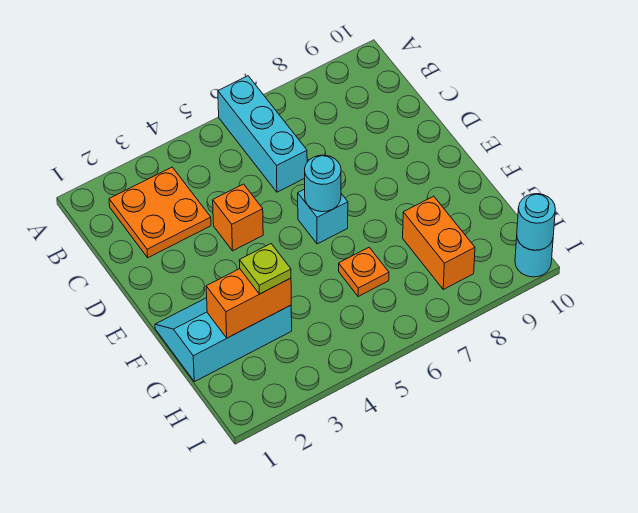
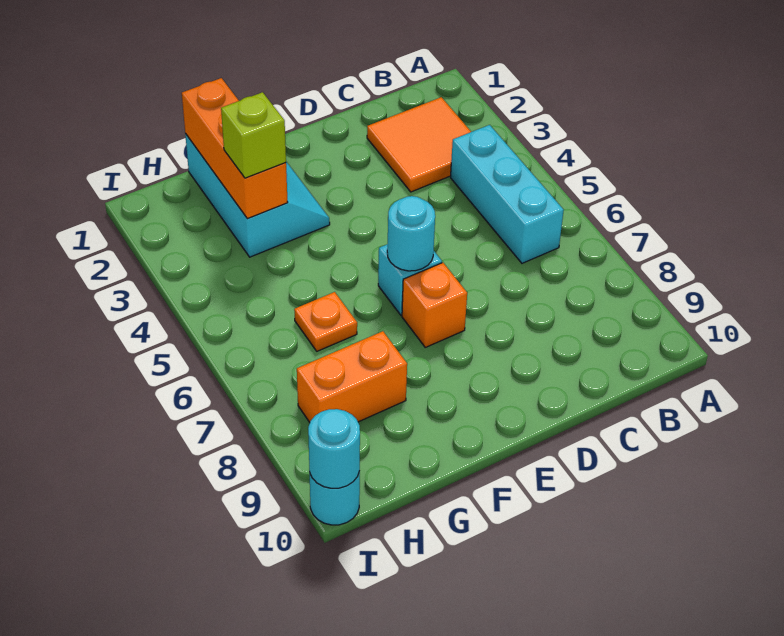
cyan brick A6:C6 level 1 -> cyan brick B4:B6 level 1
orange plate B2:C3 level 1 -> orange tile B2:C3 level 1
orange brick D4 level 1 -> orange brick E7 level 1
orange brick G2:G3 level 2 -> orange brick G1:G3 level 2
lime plate G3 level 3 -> lime brick G3 level 3

